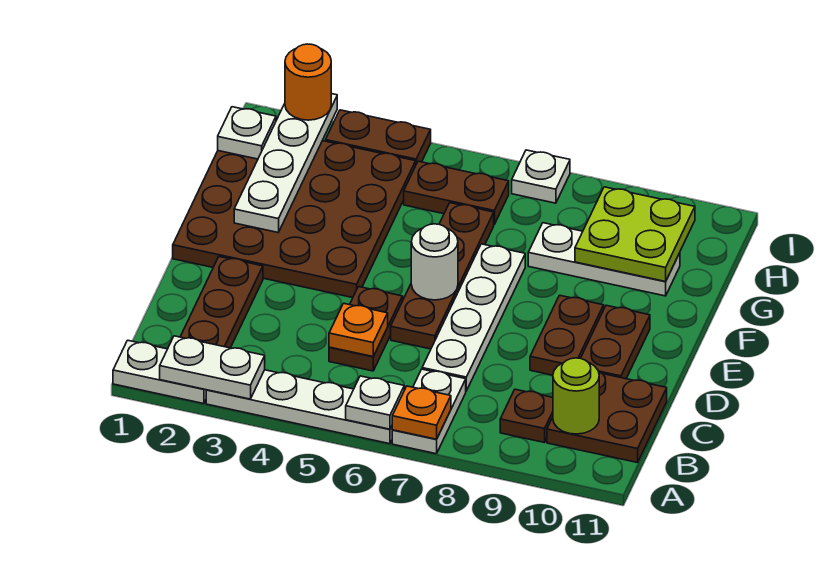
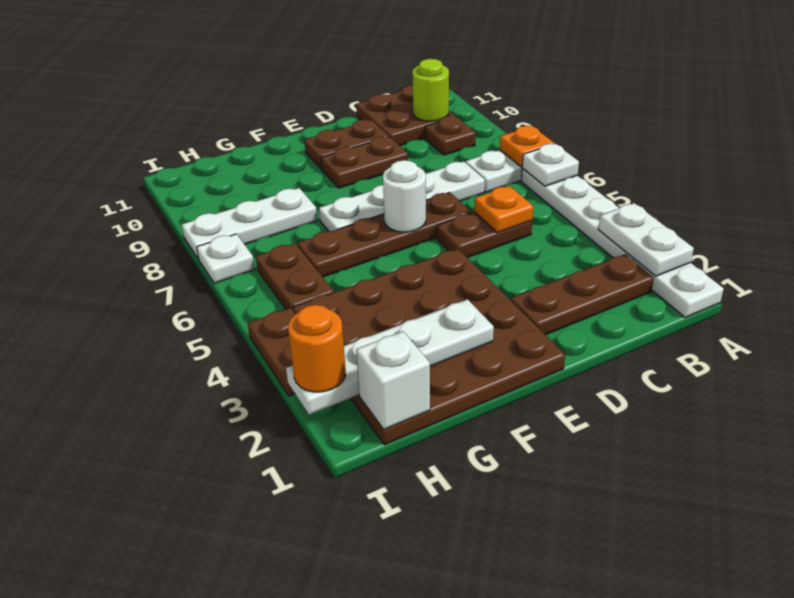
white plate G8:G10 level 1 -> white plate G8:I8 level 1
lime plate G9:H10 level 2 -> none
white plate H1 level 2 -> white brick H1 level 2

